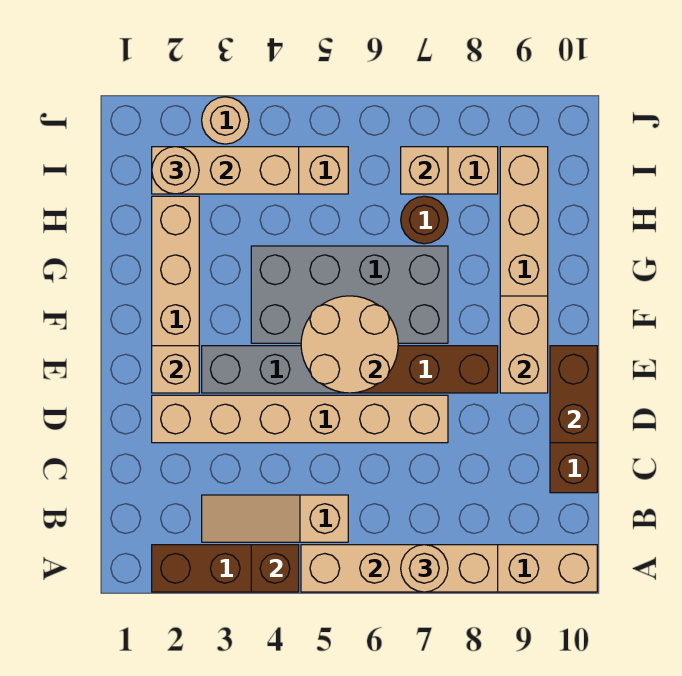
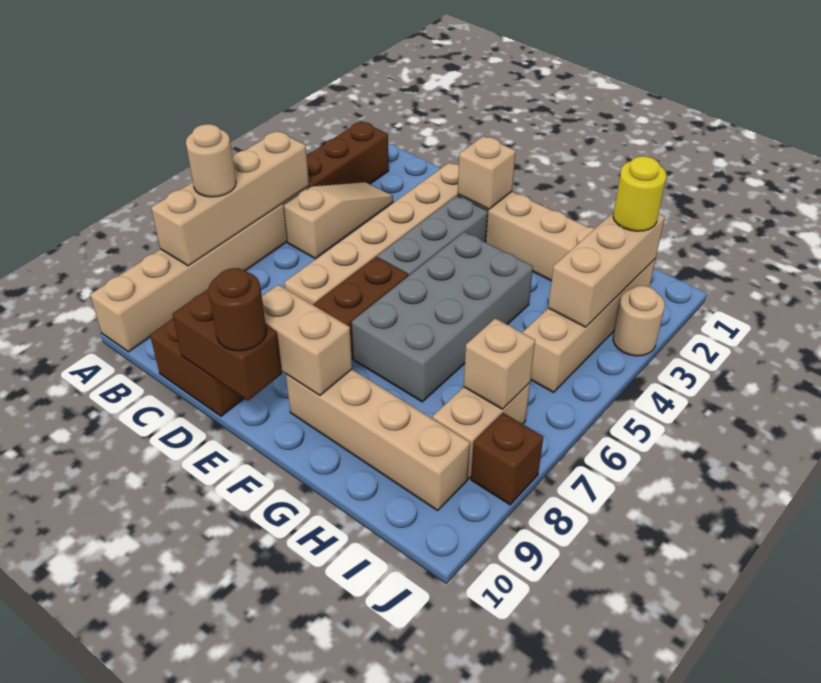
brown brick A4 level 2 -> brown brick J8 level 1
tan round brick E5:F6 level 2 -> none
brown round brick H7 level 1 -> brown round brick E10 level 3
tan round brick I2 level 3 -> yellow round brick I2 level 3

